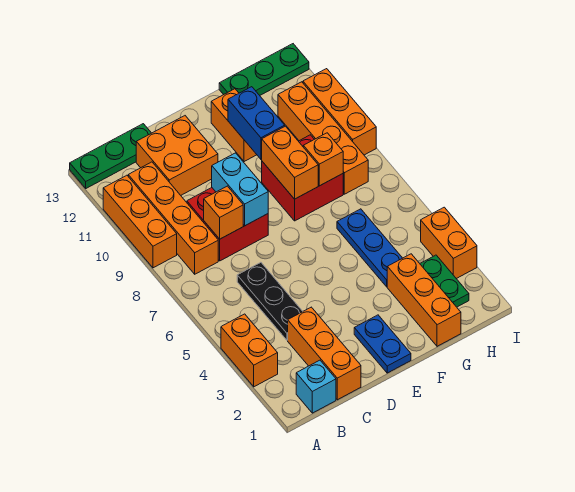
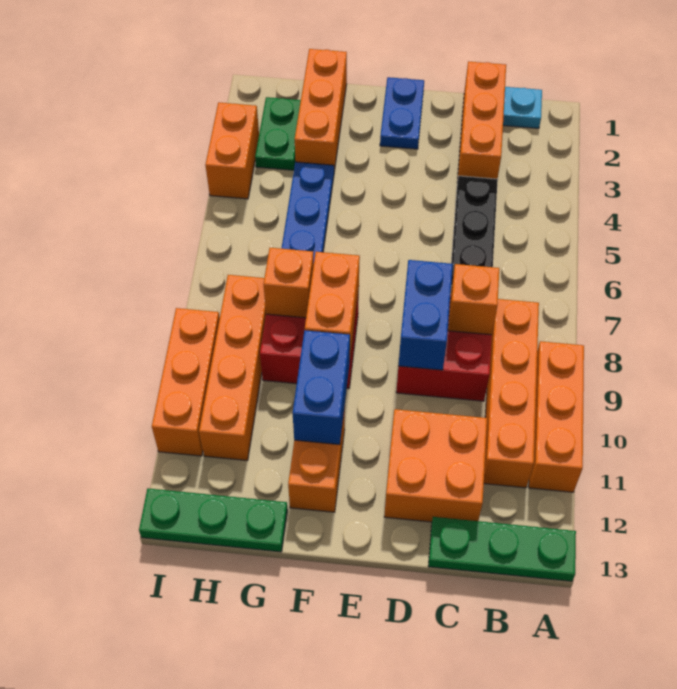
orange brick A3:A4 level 1 -> none
cyan brick B1 level 1 -> cyan plate B1 level 1
cyan brick D8:D9 level 2 -> blue brick D8:D9 level 2

